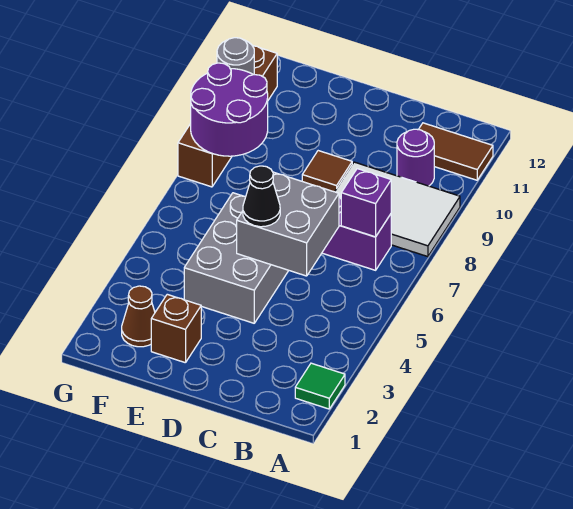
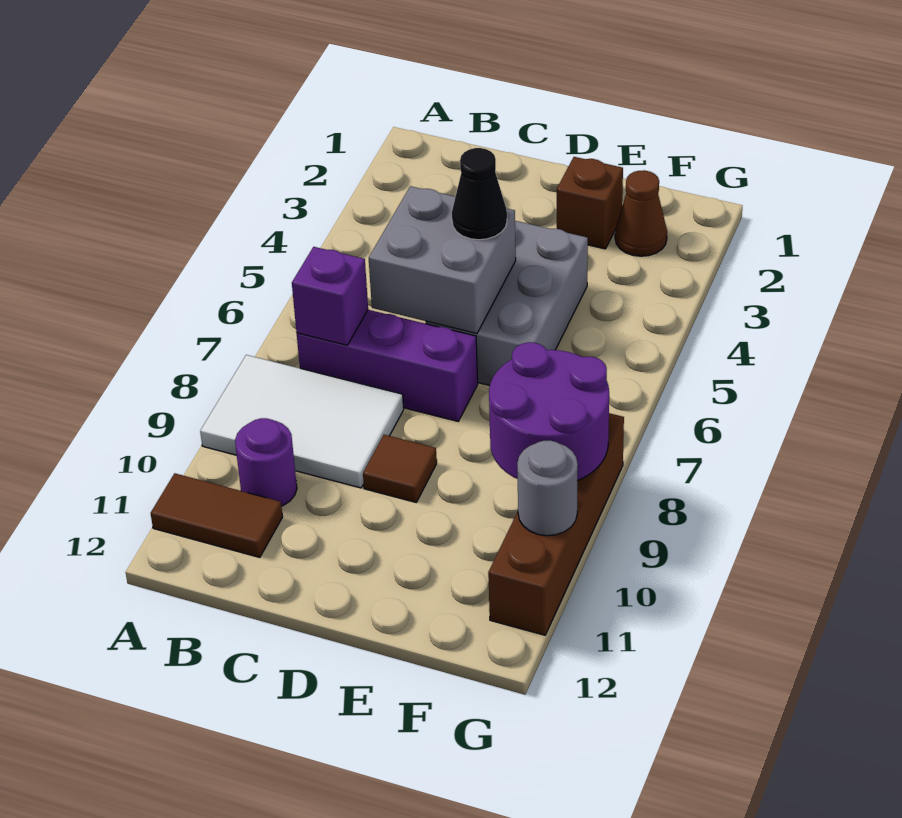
green tile A2 level 1 -> none

